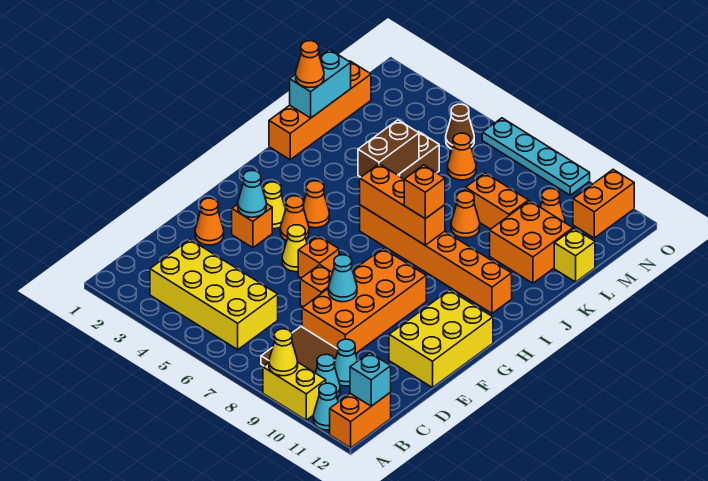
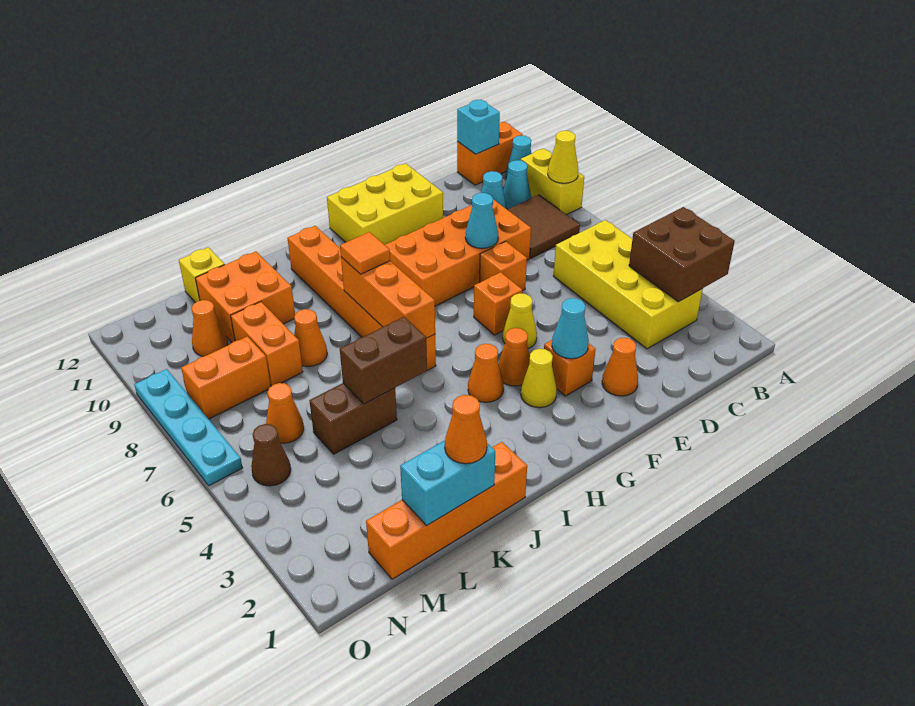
none -> brown brick A3:B4 level 2
orange brick I8 level 3 -> orange tile I8 level 3
orange brick N11:O11 level 1 -> orange brick M8:N8 level 1

